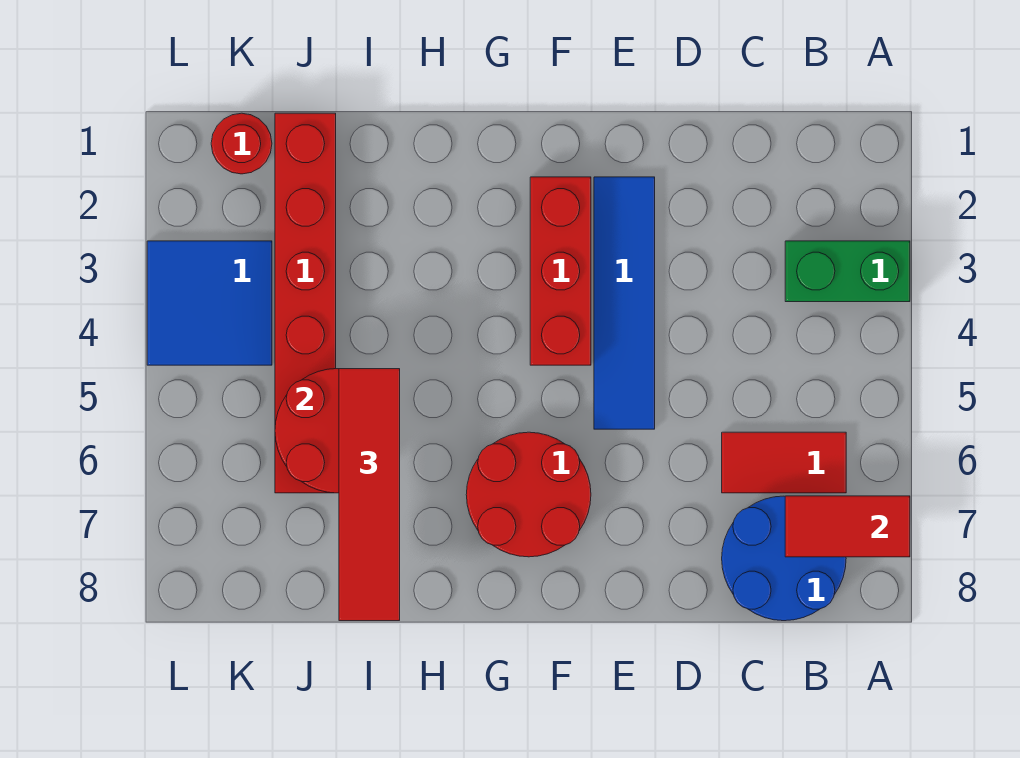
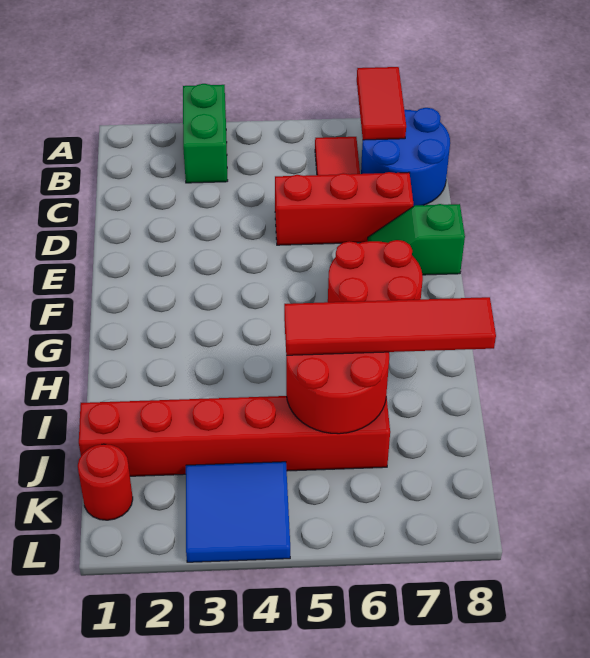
blue tile E2:E5 level 1 -> none
none -> green slope E7:E8 level 1 top 8
red brick F2:F4 level 1 -> red brick D5:D7 level 1

